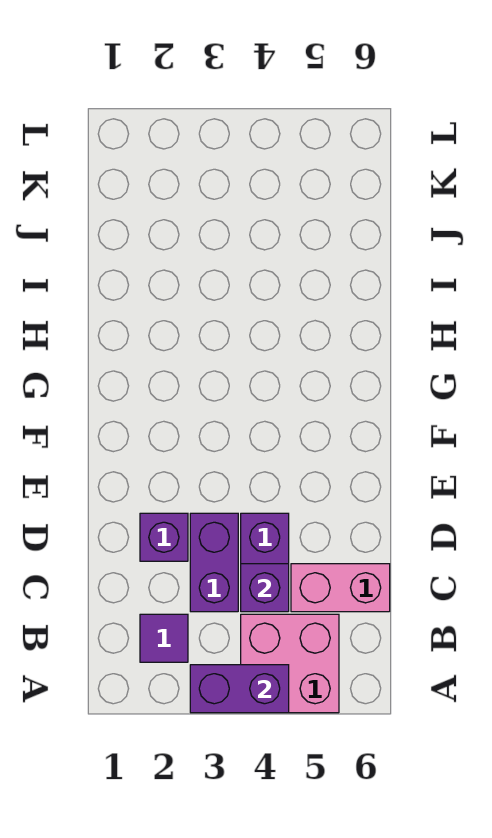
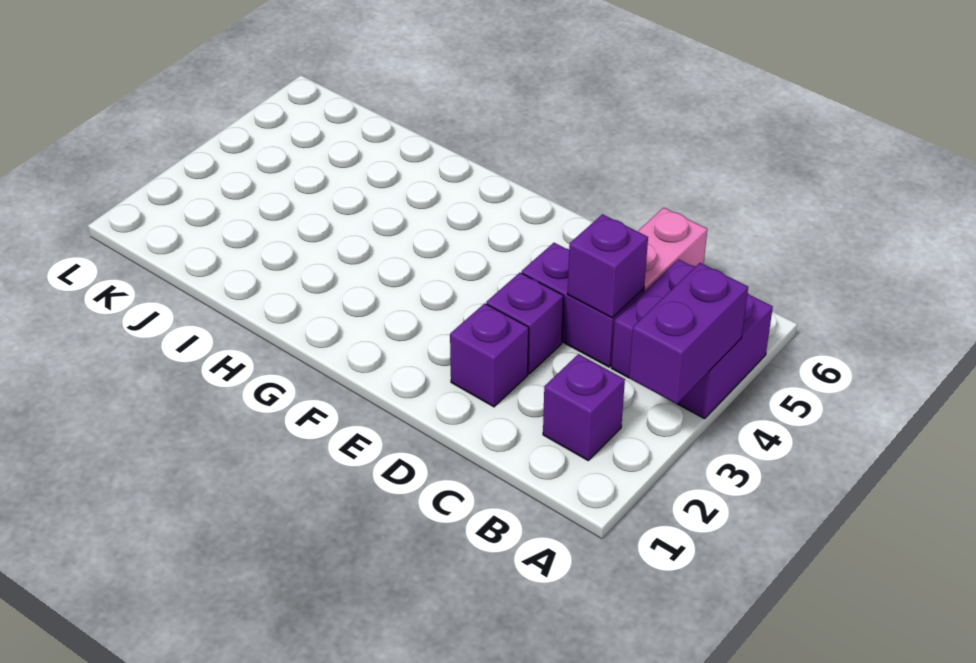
pink brick A4:B5 level 1 -> purple brick A4:B5 level 1
purple tile B2 level 1 -> purple brick B2 level 1
purple brick C3:D3 level 1 -> purple brick D3 level 1

